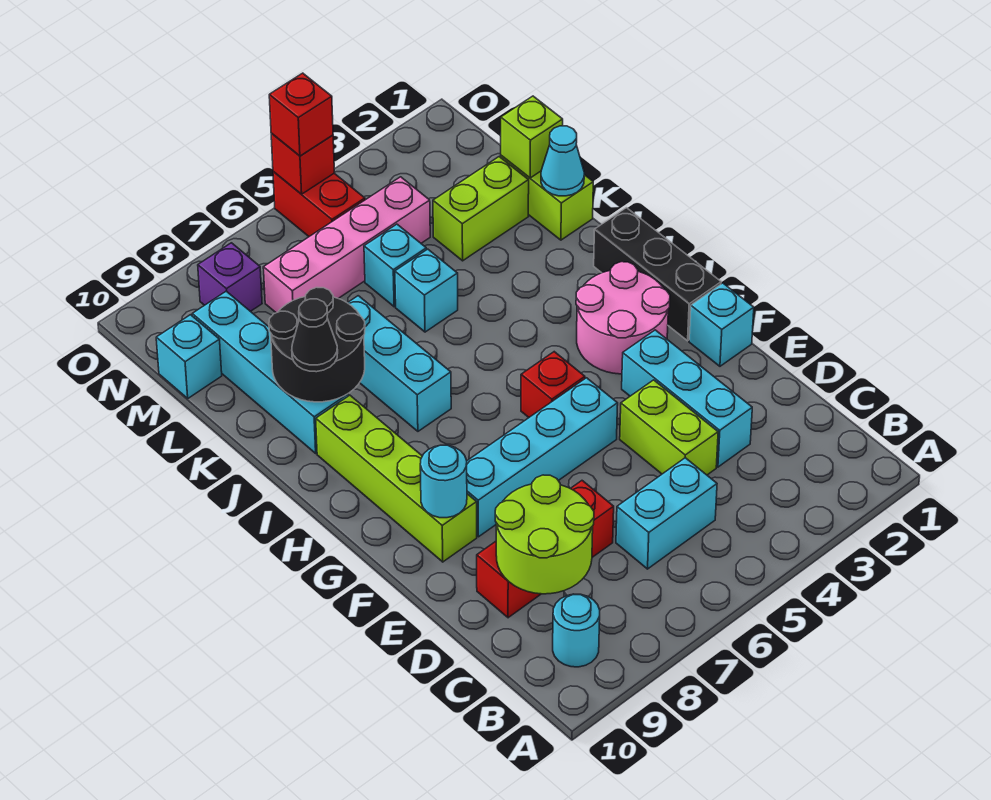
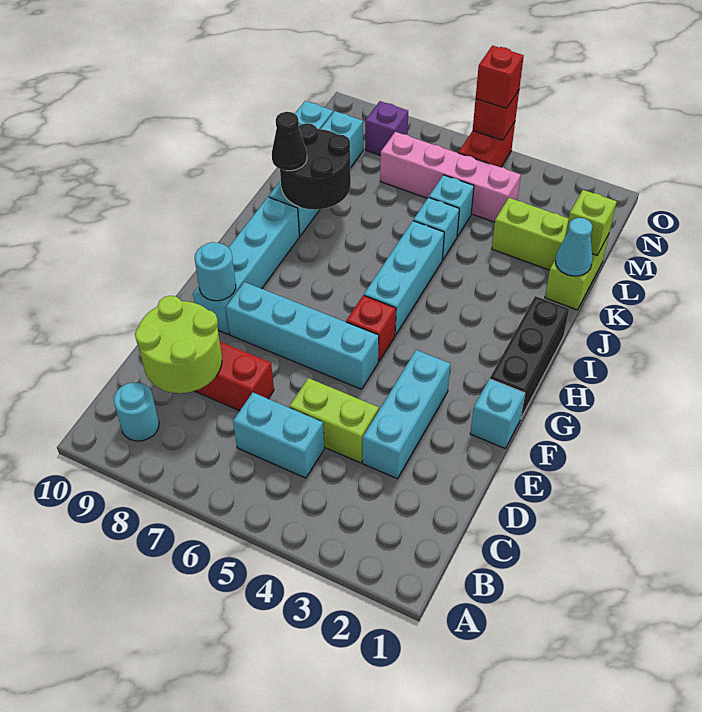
lime brick D4:E4 level 1 -> lime brick D4:D5 level 1
lime brick F9:I9 level 1 -> cyan brick F9:I9 level 1
pink round brick G2:H3 level 1 -> none
cyan brick I7:K7 level 1 -> cyan brick H5:J5 level 1

